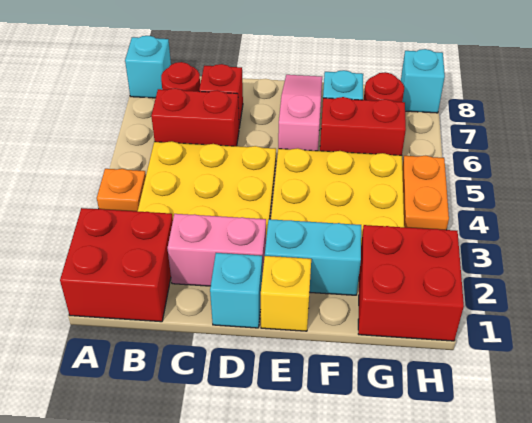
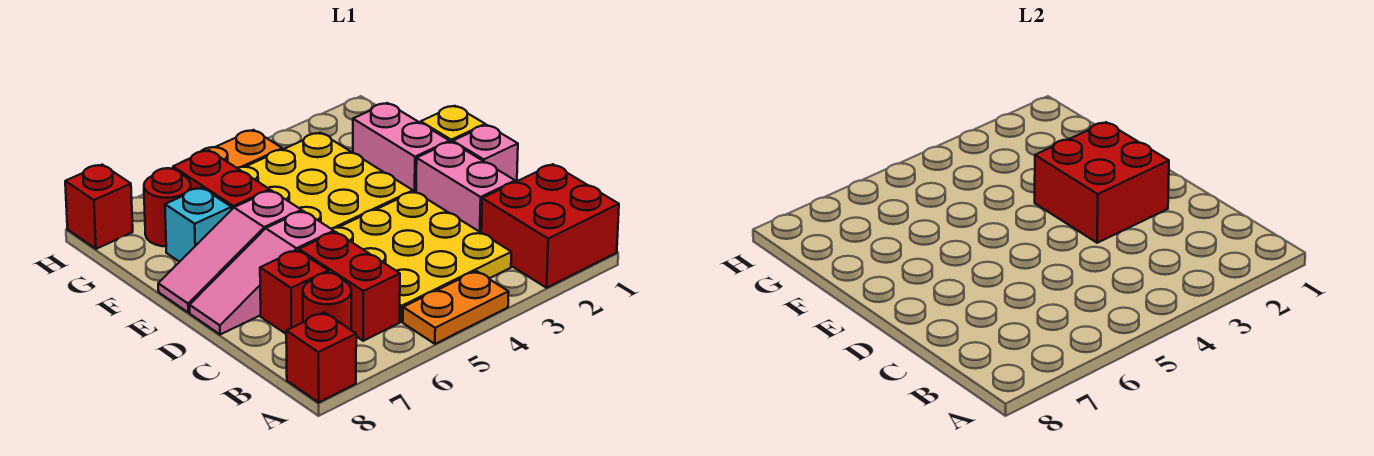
orange plate A4 level 1 -> orange plate A4:A5 level 1
cyan brick A8 level 1 -> red brick A8 level 1
cyan brick D1 level 1 -> pink brick D1 level 1
none -> pink slope D6:D8 level 1 top 6
cyan brick E2:F2 level 1 -> pink brick E2:F2 level 1
red brick G1:H2 level 1 -> red brick D2:E3 level 2
cyan brick H8 level 1 -> red brick H8 level 1

